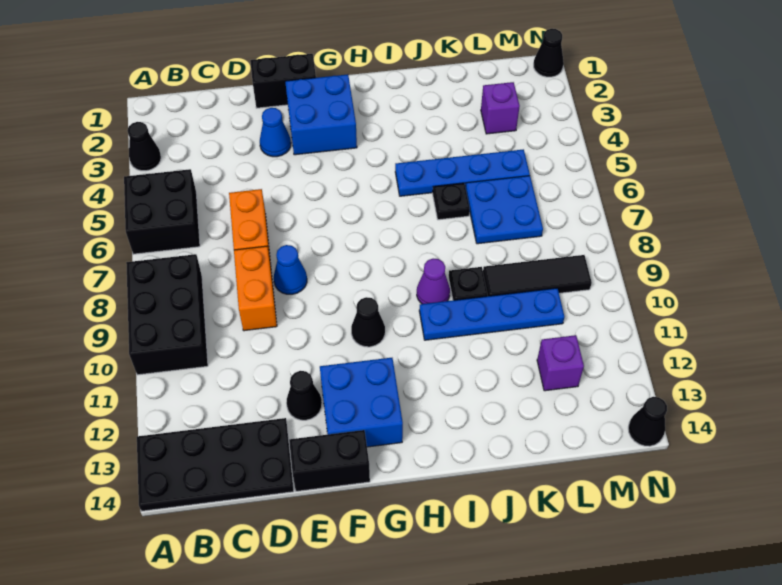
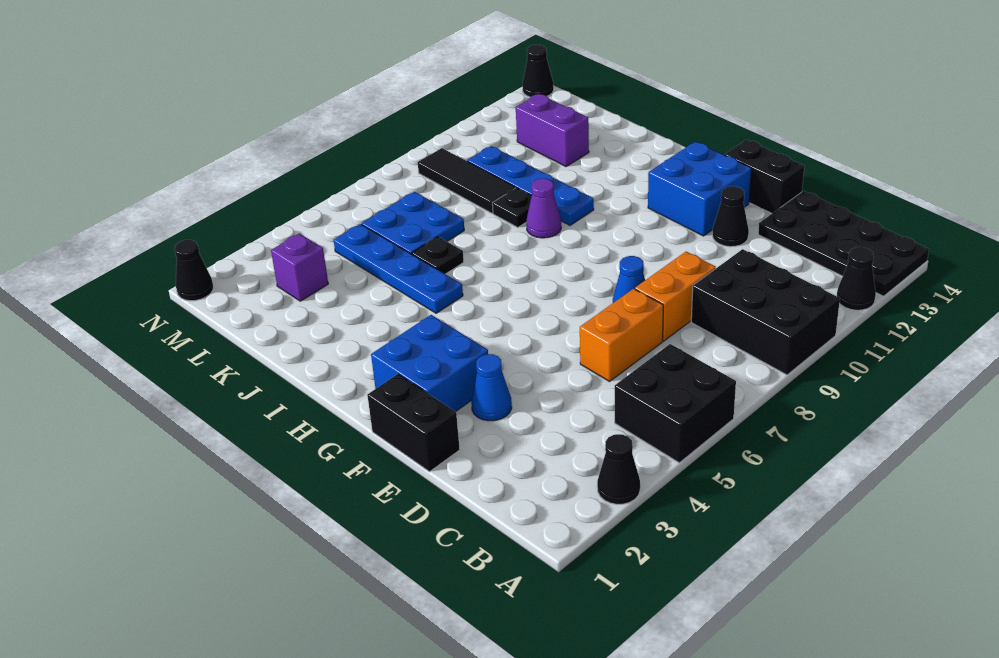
black brick A8:B10 level 1 -> black brick A9:C10 level 1
black cone G10 level 1 -> black cone A12 level 1
purple brick L12 level 1 -> purple brick K12:L12 level 1

